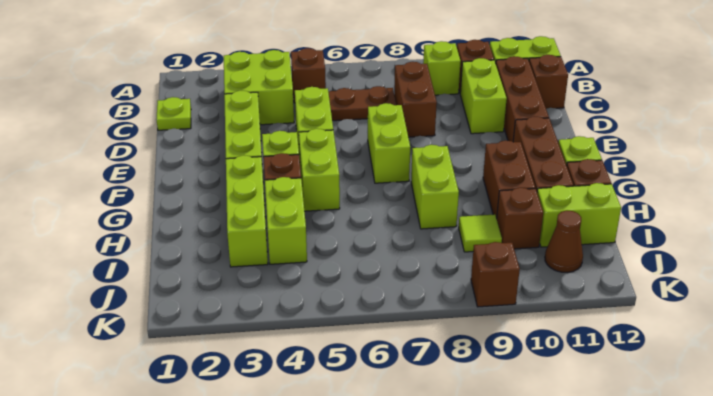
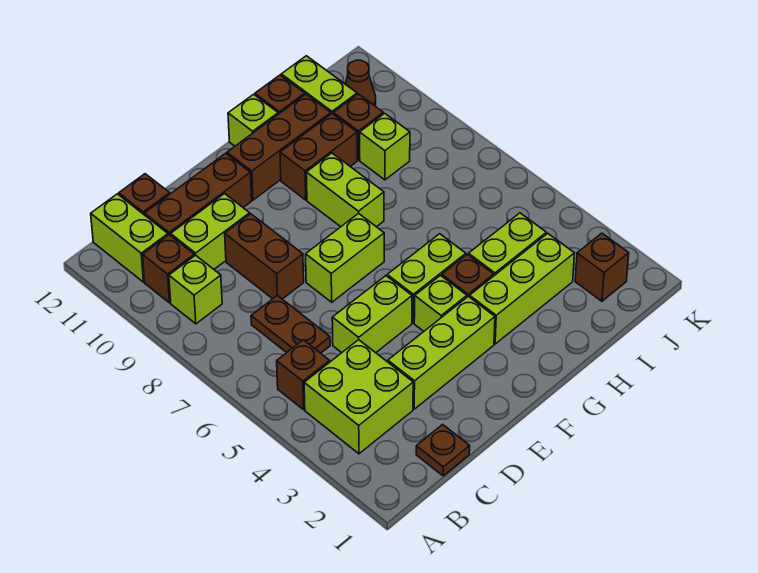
lime plate C1 level 1 -> brown plate C1 level 1
brown brick C8:D8 level 1 -> brown brick D8:D9 level 1
lime brick G8:H8 level 1 -> lime brick G8:G9 level 1
lime tile I9 level 1 -> lime brick I9 level 1
brown brick K9 level 1 -> brown brick J2 level 1

